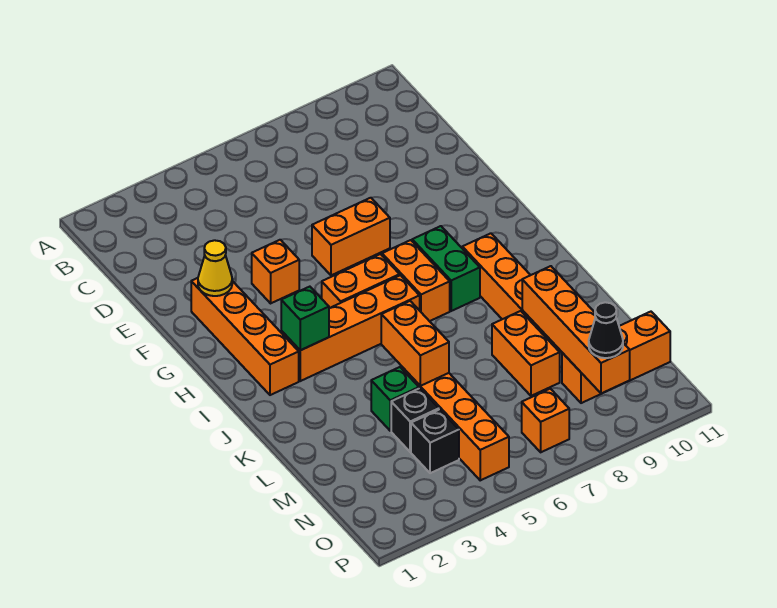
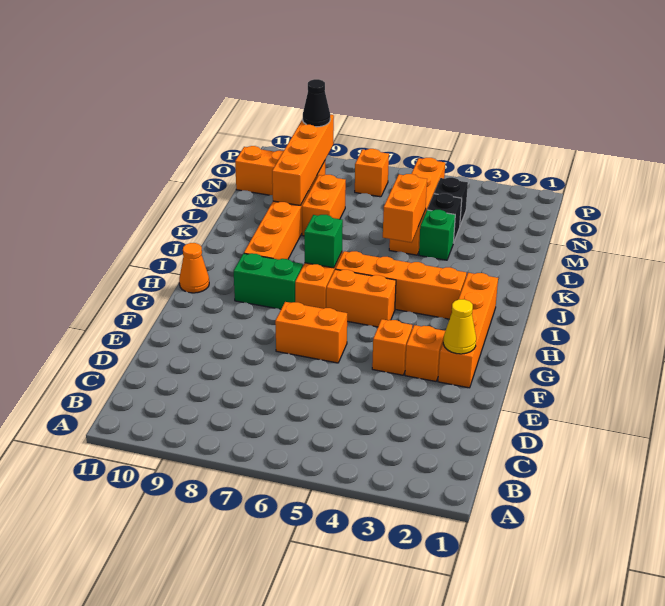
none -> orange brick F3 level 1
green brick H8:I8 level 1 -> green brick H8:H9 level 1
none -> orange cone H11 level 1
green brick I3 level 2 -> green brick I7 level 2

